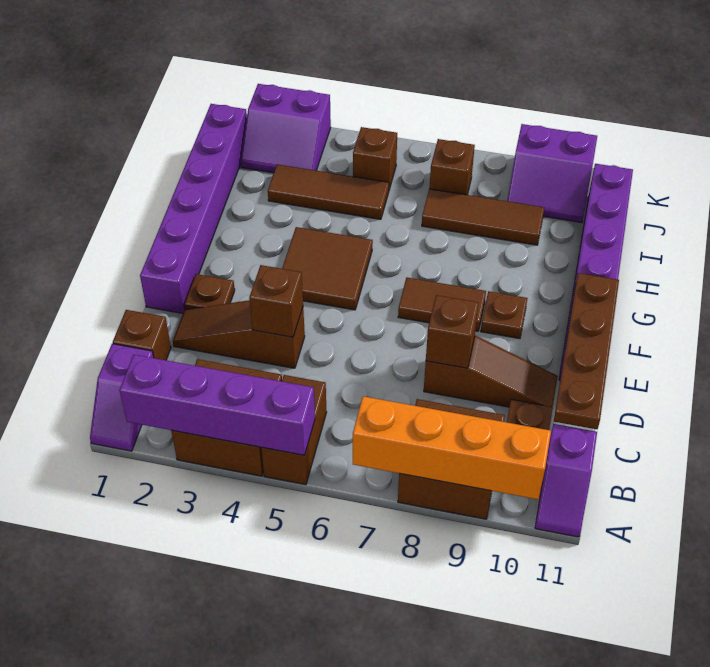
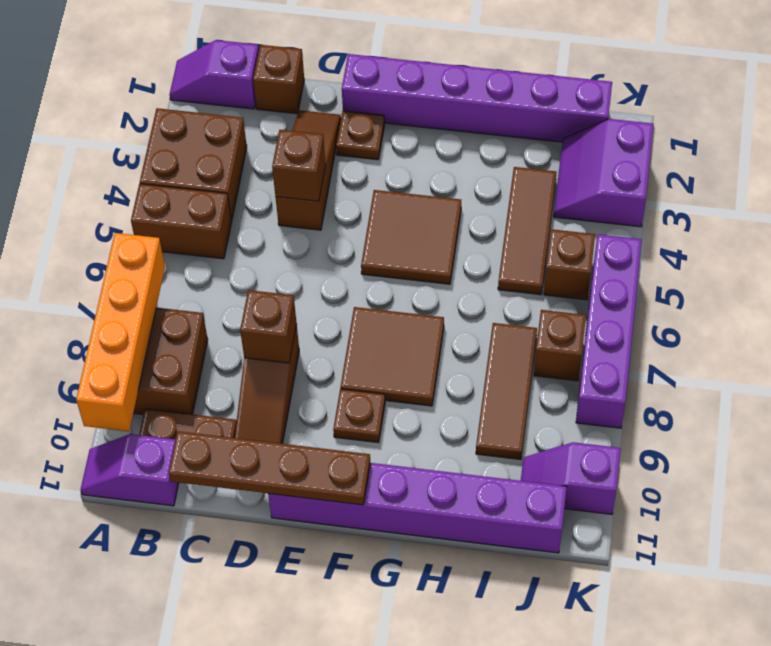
purple brick A2:A5 level 2 -> purple brick K5:K8 level 1
brown tile F7:F8 level 1 -> brown tile F7:G8 level 1
purple slope J9:K10 level 1 top K -> purple slope J10:K10 level 1 top K

